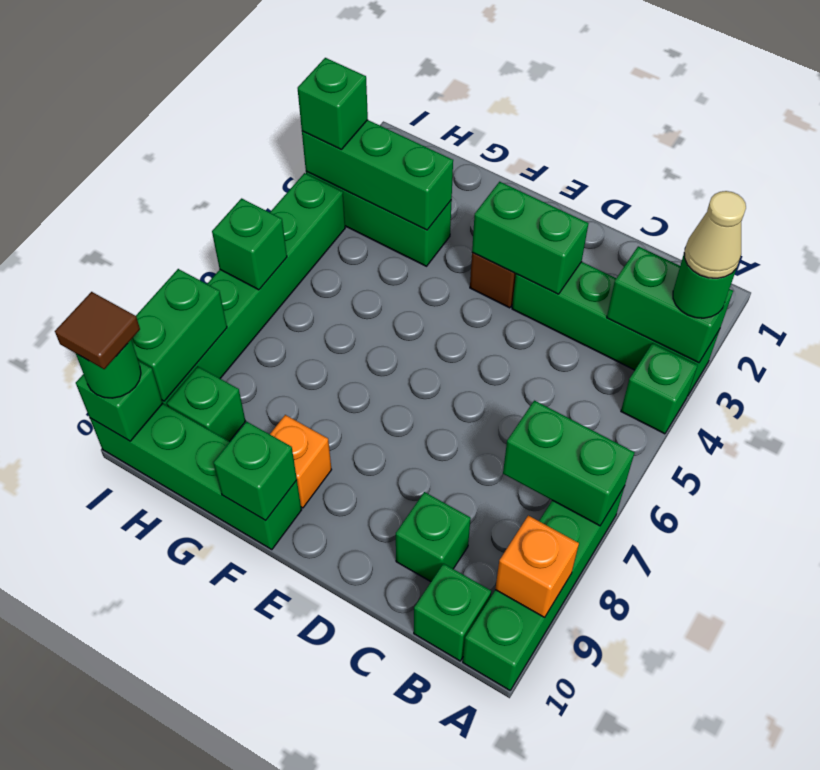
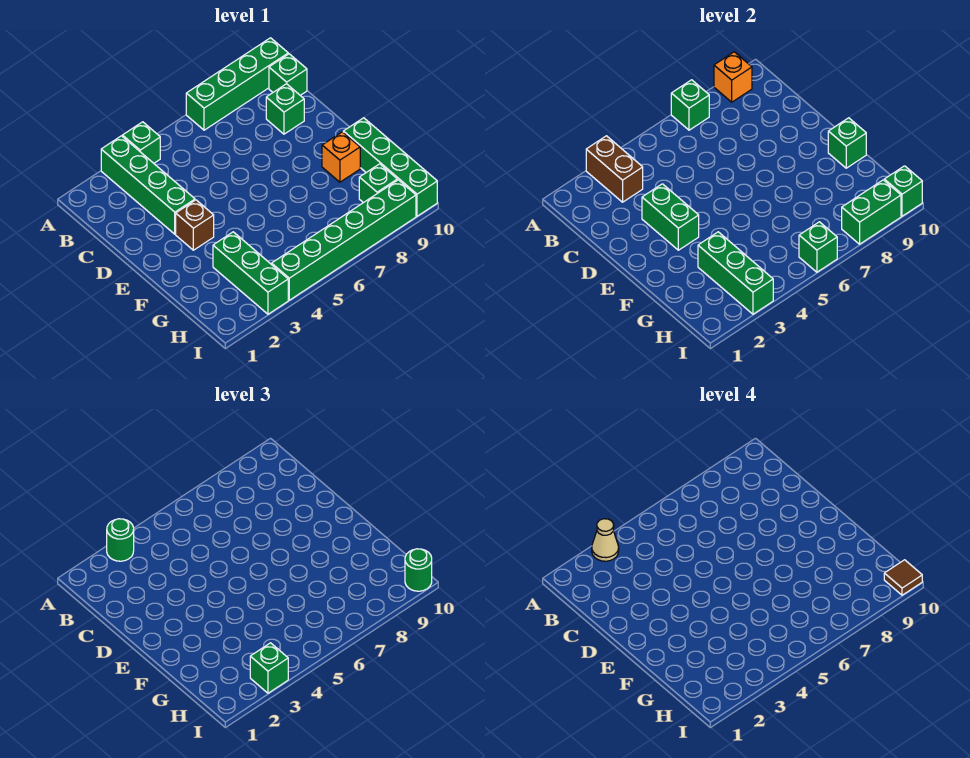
green brick A3:B3 level 2 -> brown brick A3:B3 level 2
green brick A7:B7 level 2 -> green brick A7 level 2

